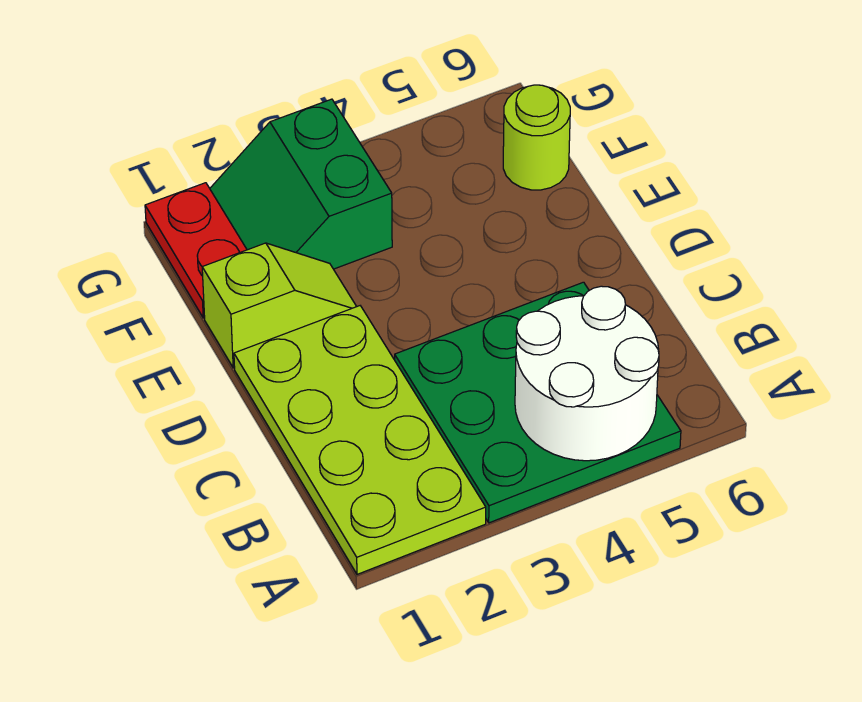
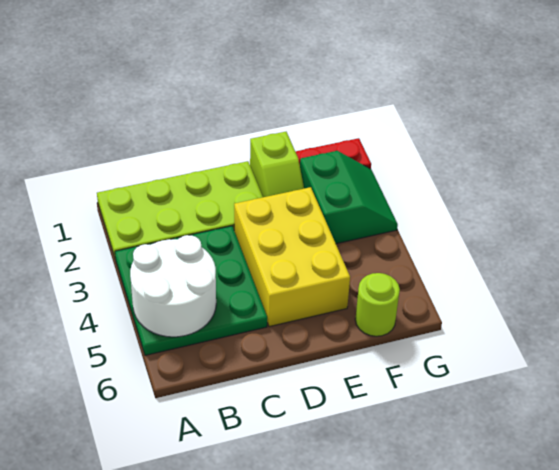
none -> yellow brick D3:E5 level 1
green slope F2:G3 level 1 top 3 -> green slope F2:G3 level 1 top F

